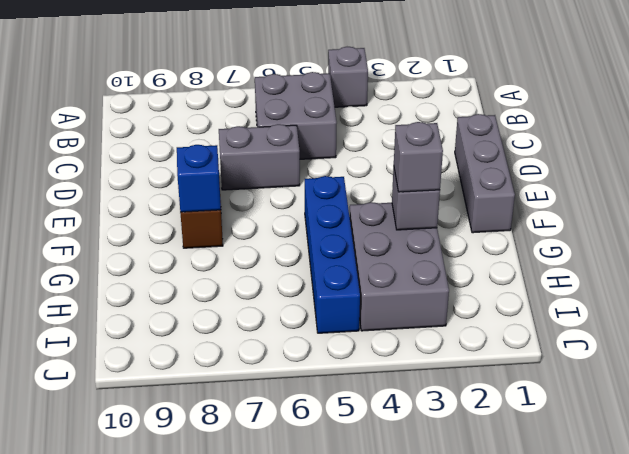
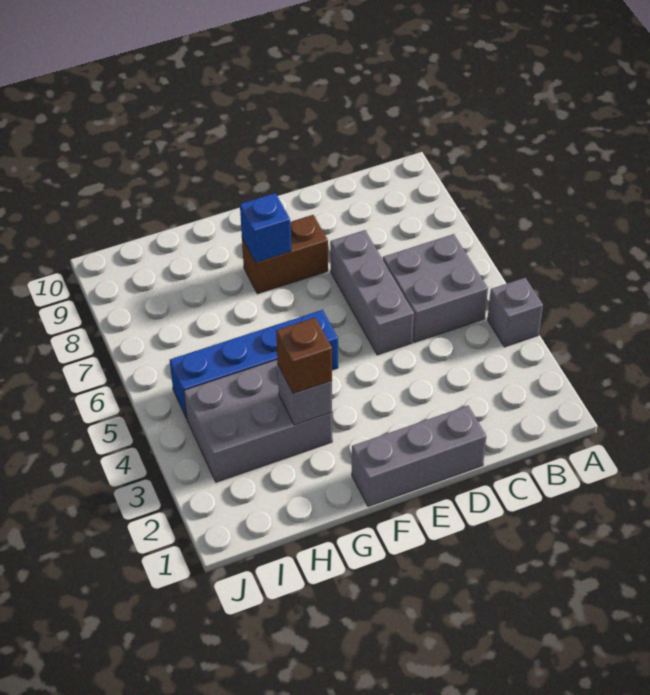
grey brick D6:D7 level 1 -> grey brick D5:D7 level 1
grey brick G3 level 3 -> brown brick G3 level 3

